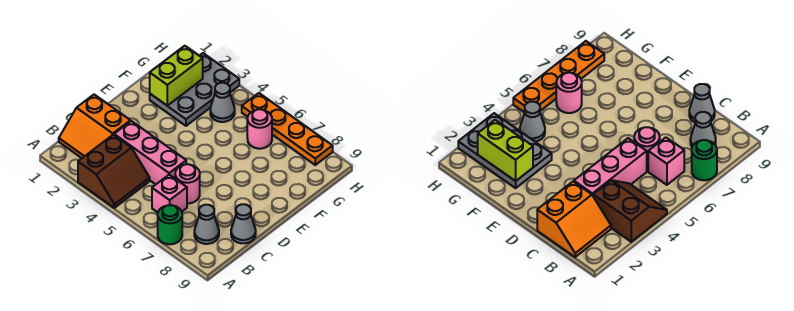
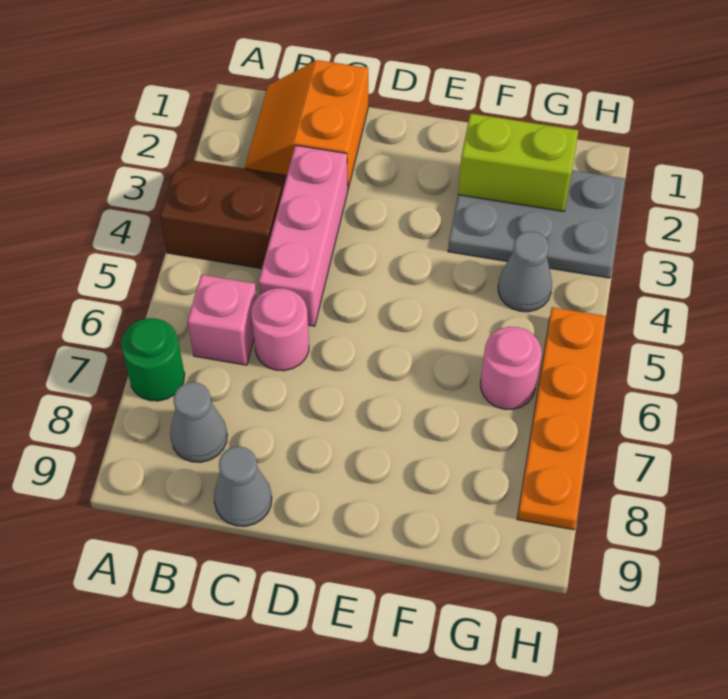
brown slope A3:B4 level 1 top 3 -> brown slope A3:B4 level 1 top 4

